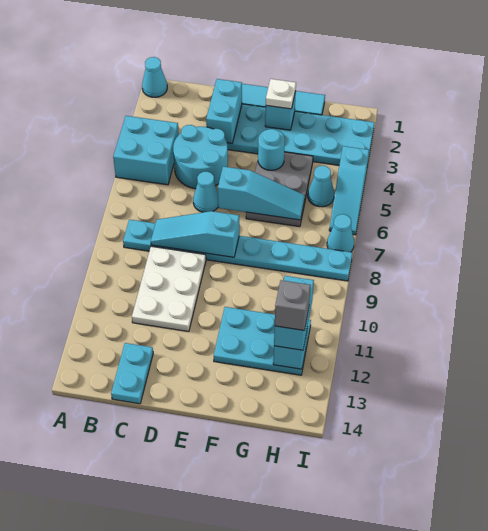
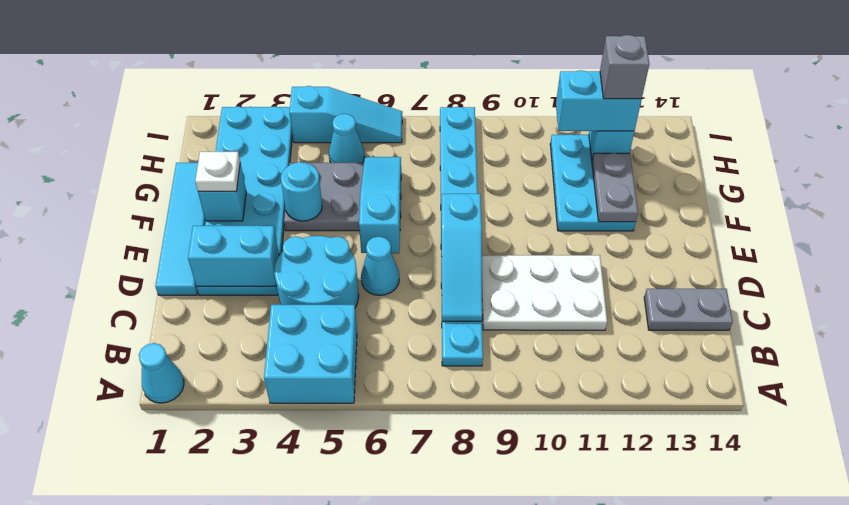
cyan plate C13:C14 level 1 -> grey plate C13:C14 level 1
none -> grey plate F12:G12 level 2
cyan cone I7 level 1 -> none

